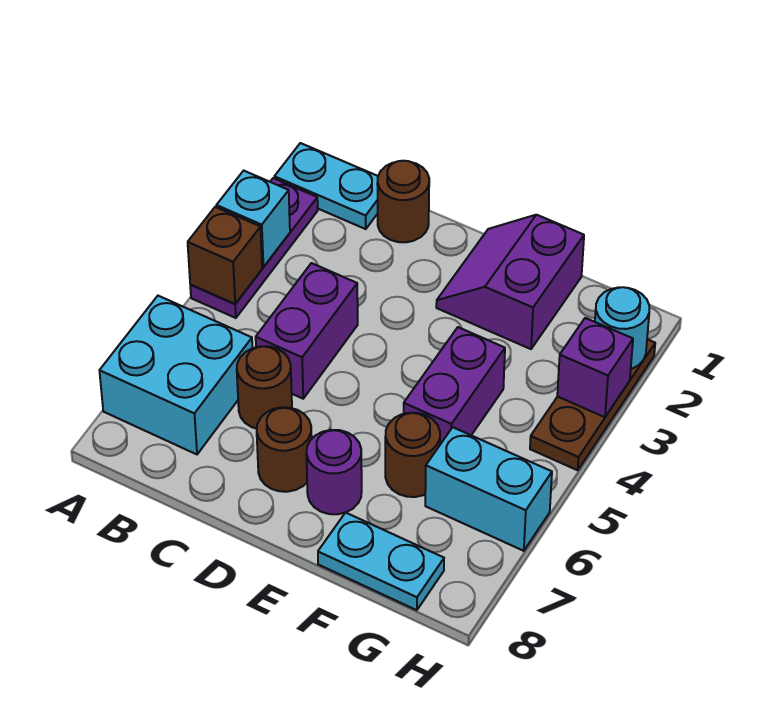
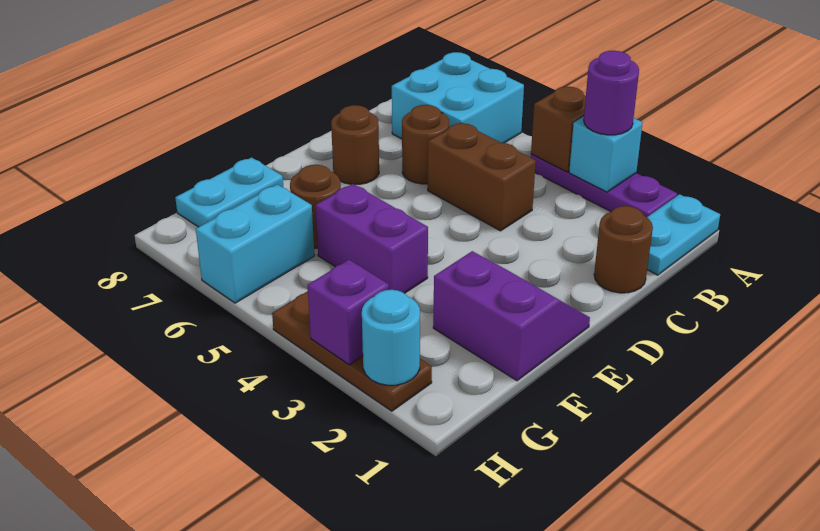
purple brick C4:C5 level 1 -> brown brick C4:C5 level 1
purple round brick E7 level 1 -> purple round brick A3 level 3

